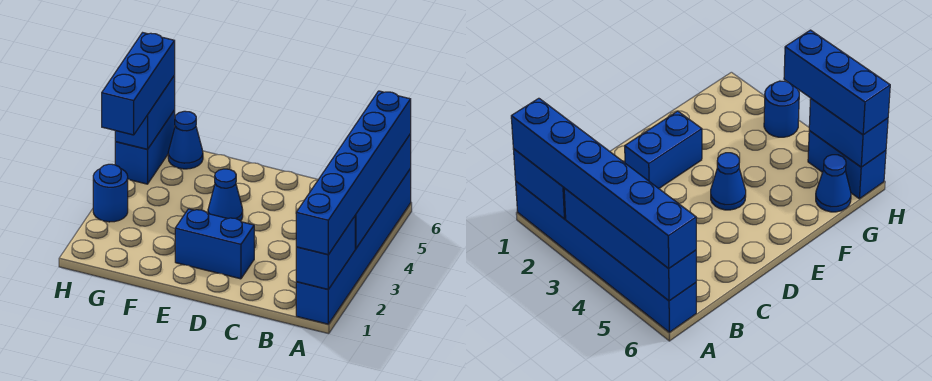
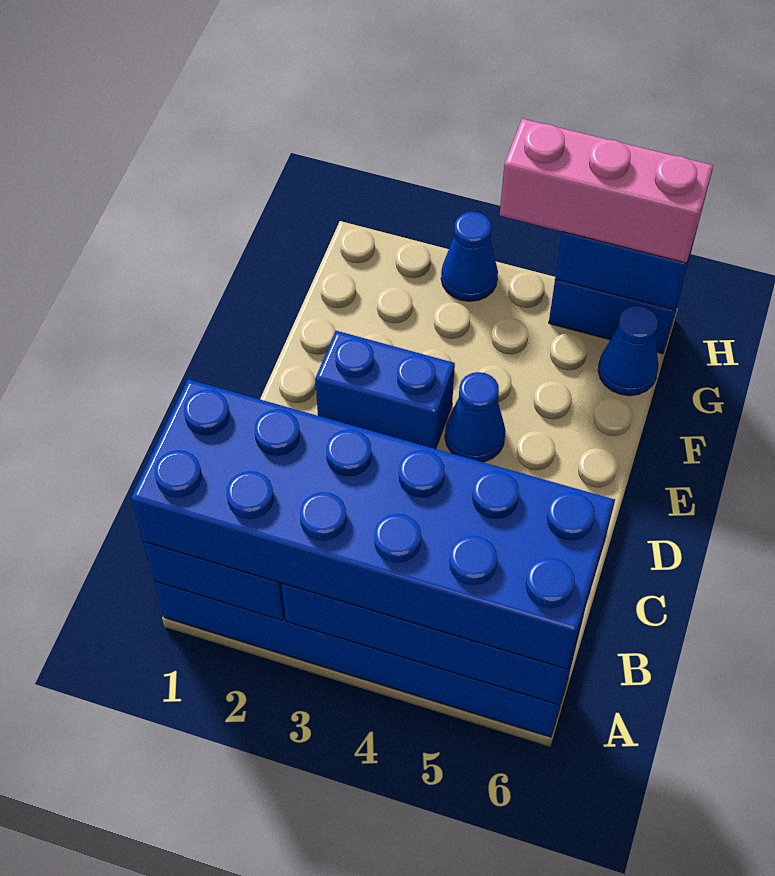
blue brick A1:A6 level 3 -> blue brick A1:B6 level 3
blue brick D2:E2 level 1 -> blue brick E2:E3 level 1
blue round brick H3 level 1 -> blue cone H3 level 1
blue brick H4:H6 level 3 -> pink brick H4:H6 level 3

